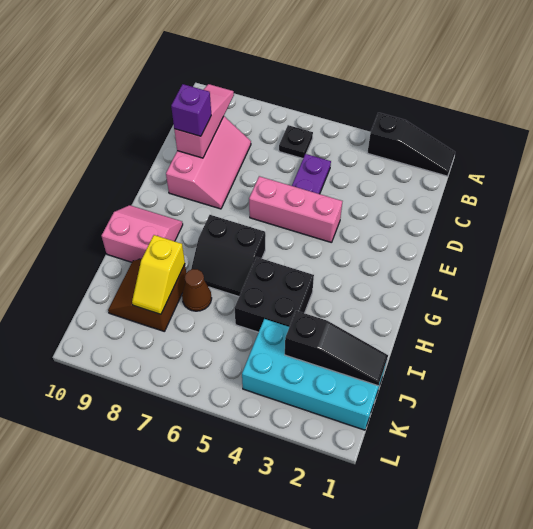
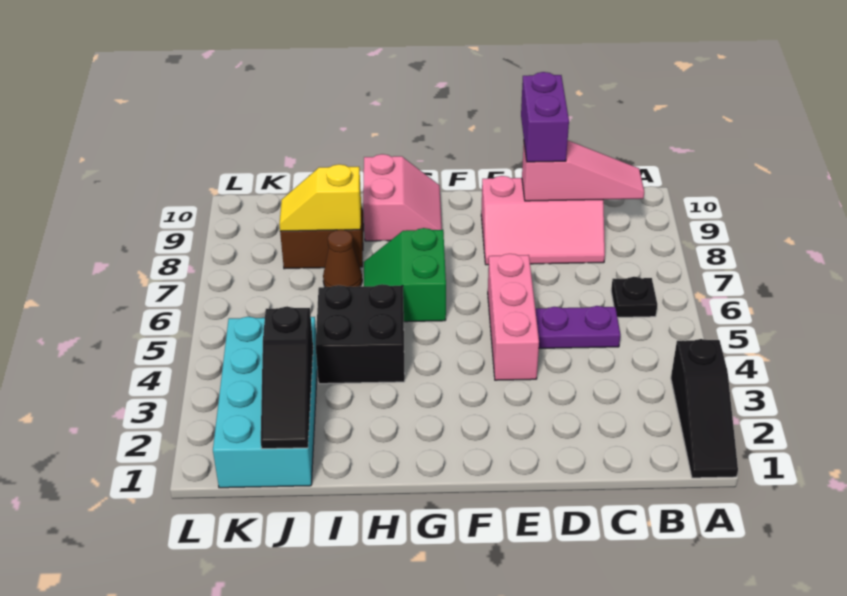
purple brick D9 level 3 -> purple brick D9:D10 level 3
black slope G6:H7 level 1 top G -> green slope G6:H7 level 1 top G

